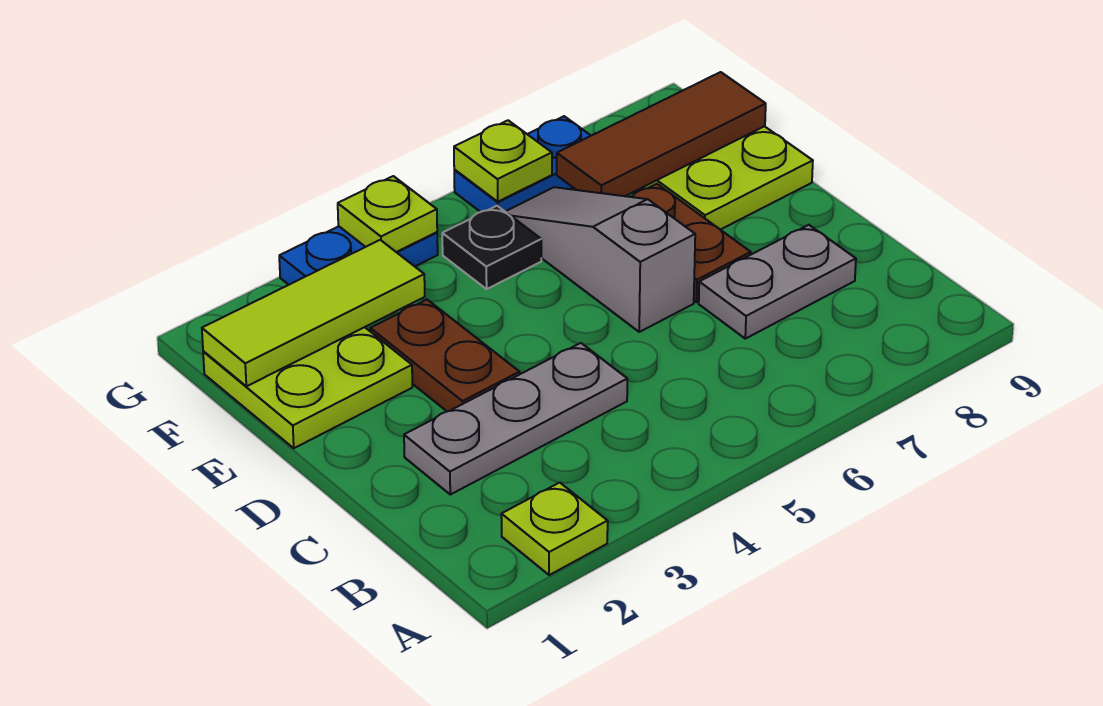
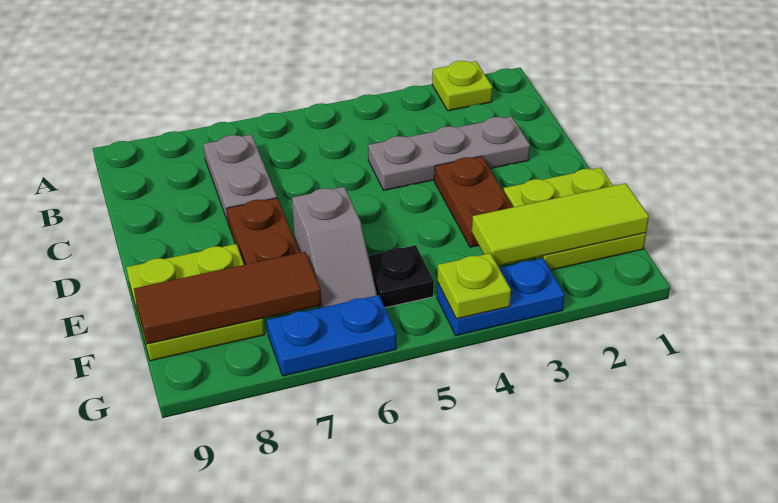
grey plate C7:C8 level 1 -> grey plate B7:C7 level 1
grey slope D6:F6 level 1 top D -> grey slope E6:F6 level 1 top E
lime plate G6 level 2 -> none

